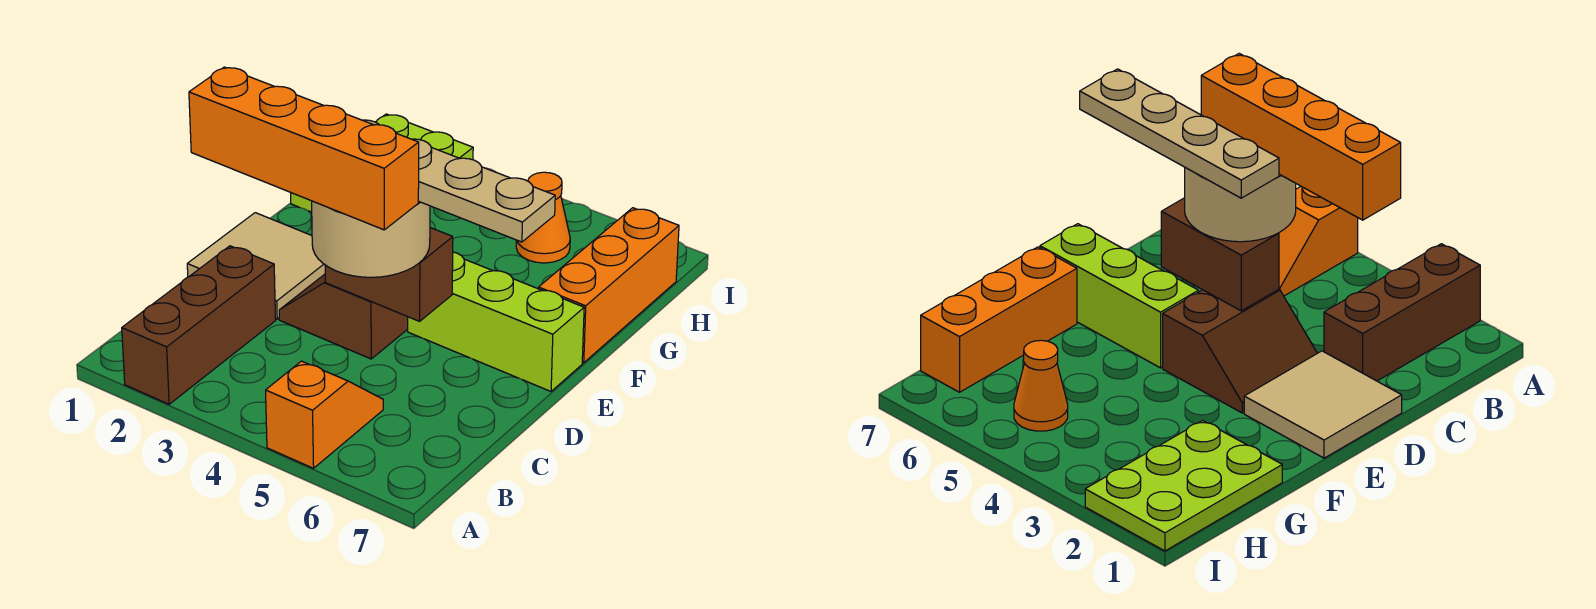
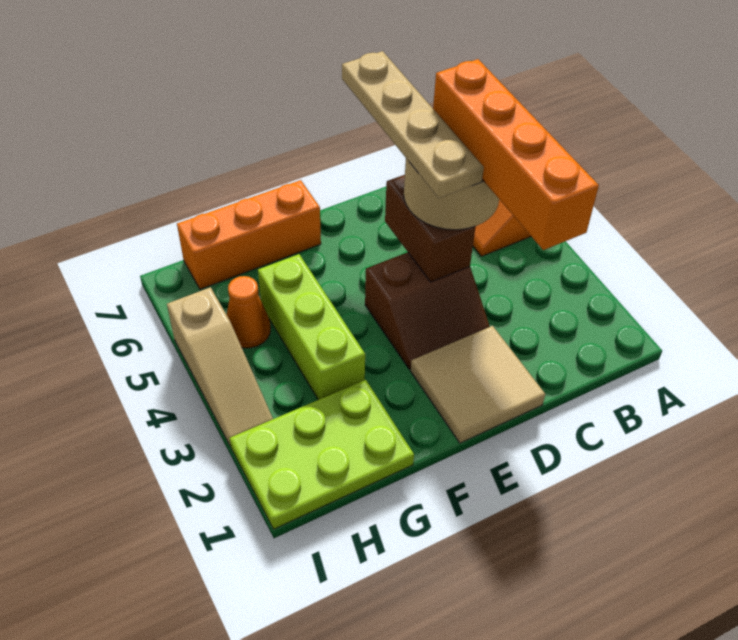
brown brick A2:C2 level 1 -> none
lime brick E5:E7 level 1 -> lime brick G3:G5 level 1
none -> tan slope I3:I5 level 1 top 5

